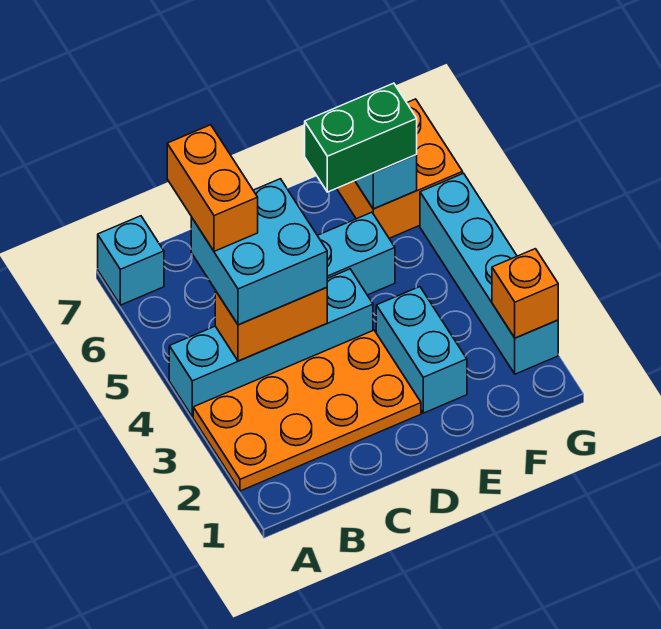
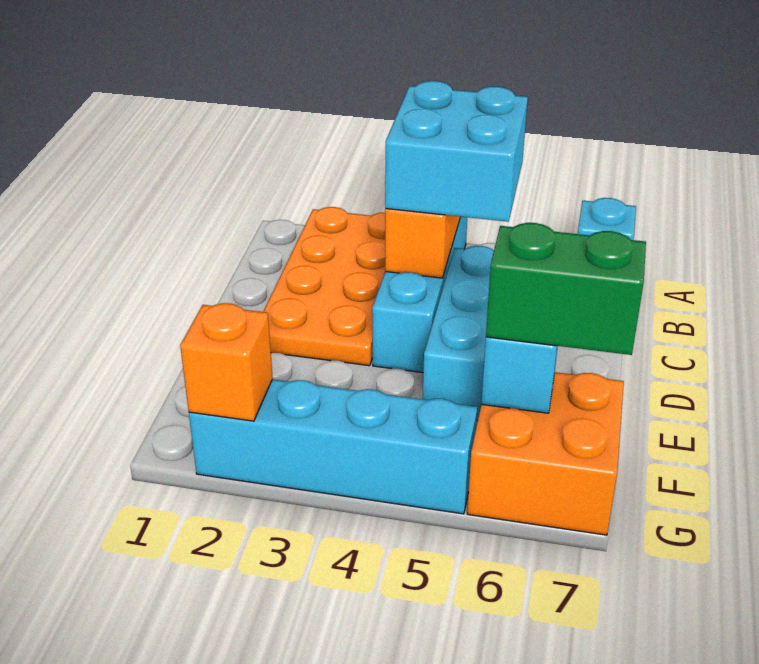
orange brick B5:B6 level 4 -> none
cyan brick E2:E3 level 1 -> none
green brick E6:F6 level 3 -> green brick F6:F7 level 3

